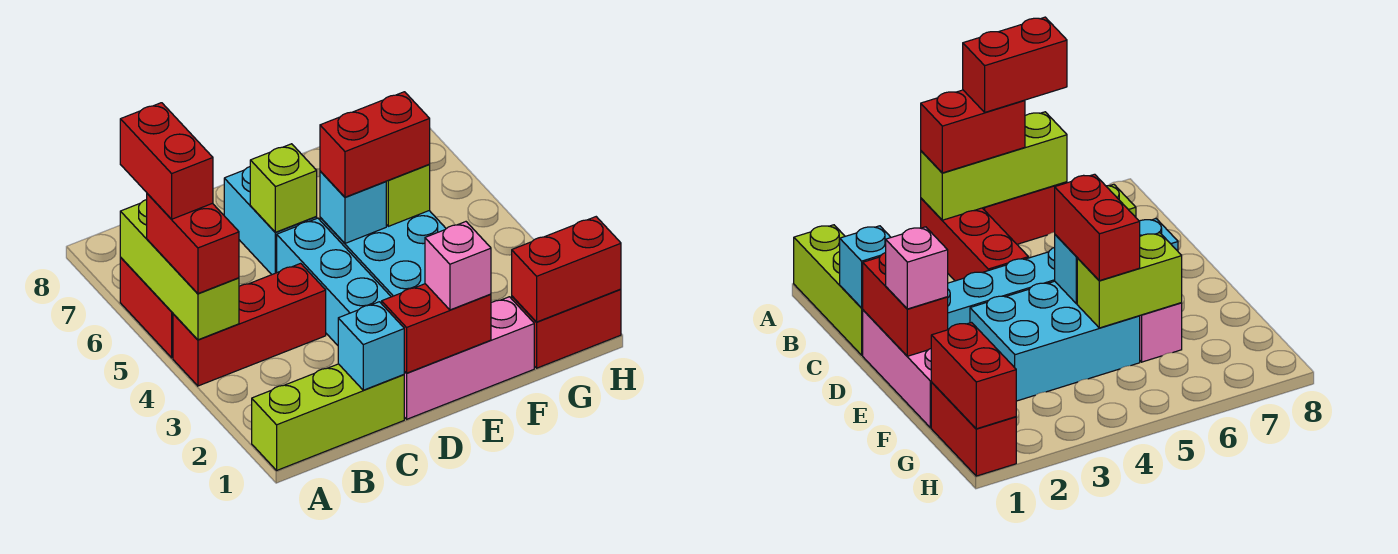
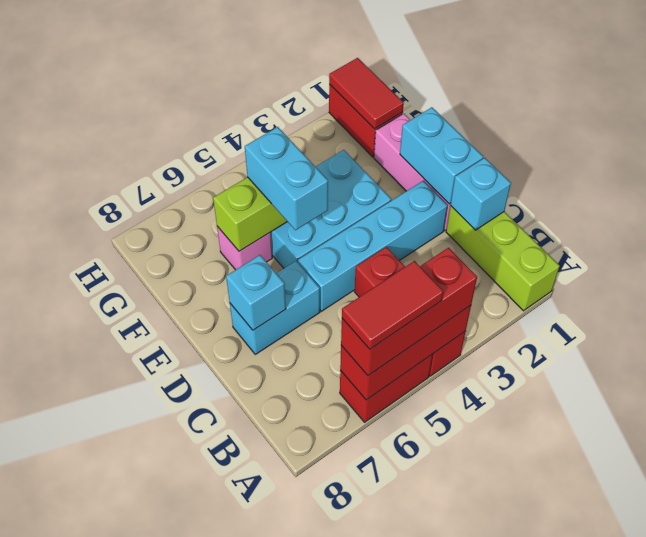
lime brick A4:A6 level 2 -> red brick A4:A6 level 2
red brick A4:A5 level 3 -> red brick A4:A6 level 3
red brick A5:A6 level 4 -> red tile A5:A6 level 4
red brick D1:E1 level 2 -> cyan brick D1:E1 level 2
lime brick D6 level 2 -> none
pink brick E1 level 3 -> none
cyan brick E5 level 2 -> cyan brick D7 level 2
red brick E5:F5 level 3 -> cyan brick E5:F5 level 3
red brick G1:H1 level 2 -> red tile G1:H1 level 2

